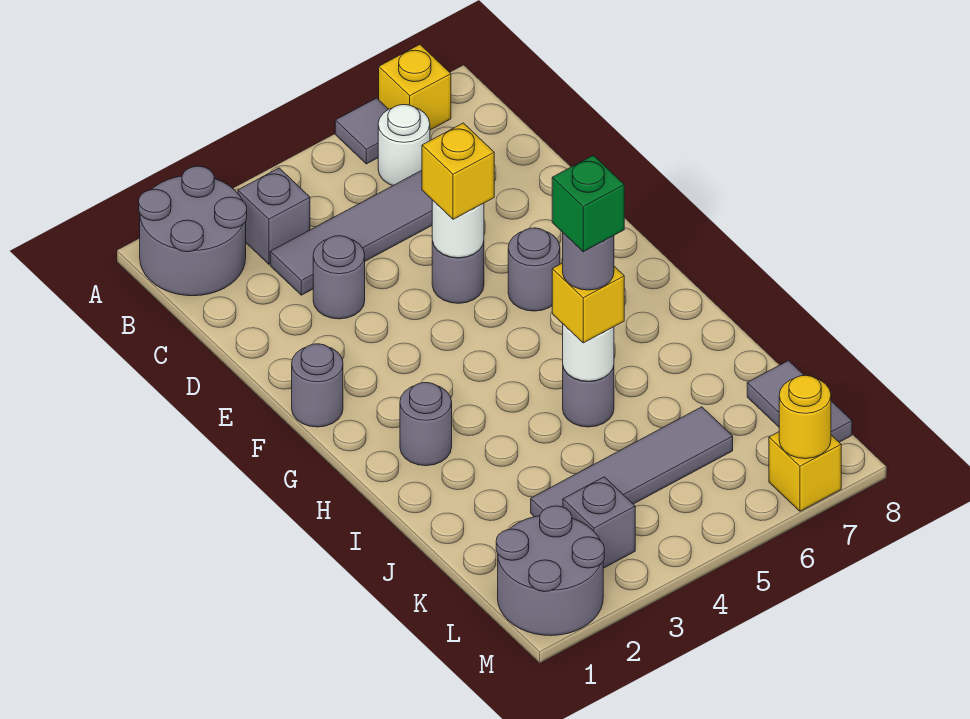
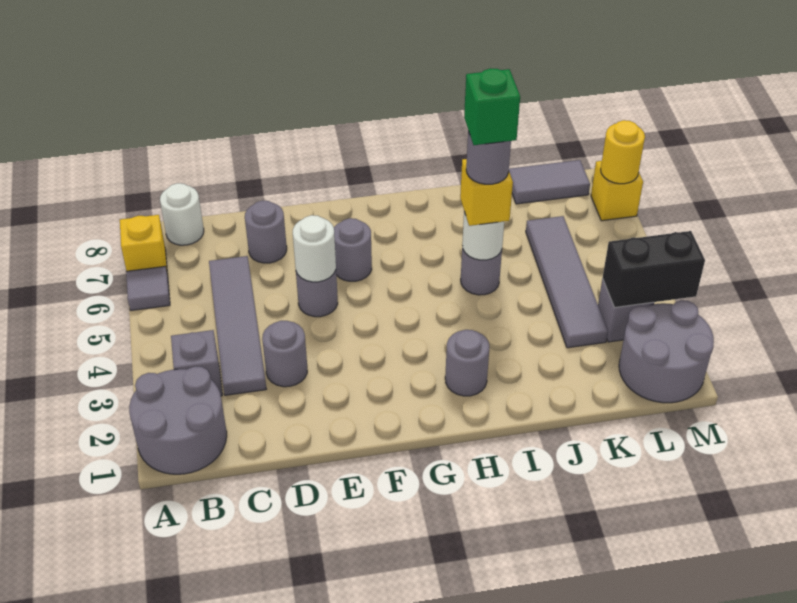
white round brick B6 level 1 -> white round brick B8 level 1
yellow brick E5 level 3 -> none
grey round brick F1 level 1 -> grey round brick D7 level 1
none -> black brick L3:M3 level 2

